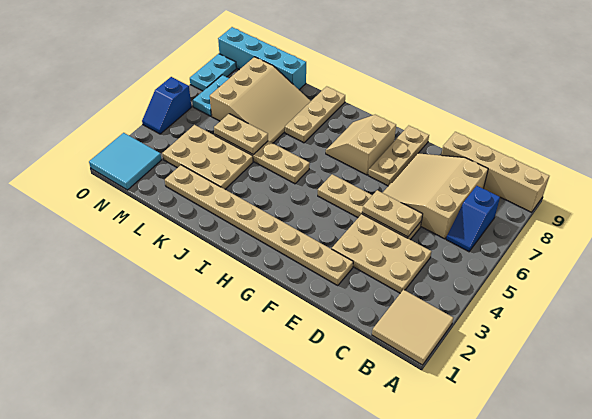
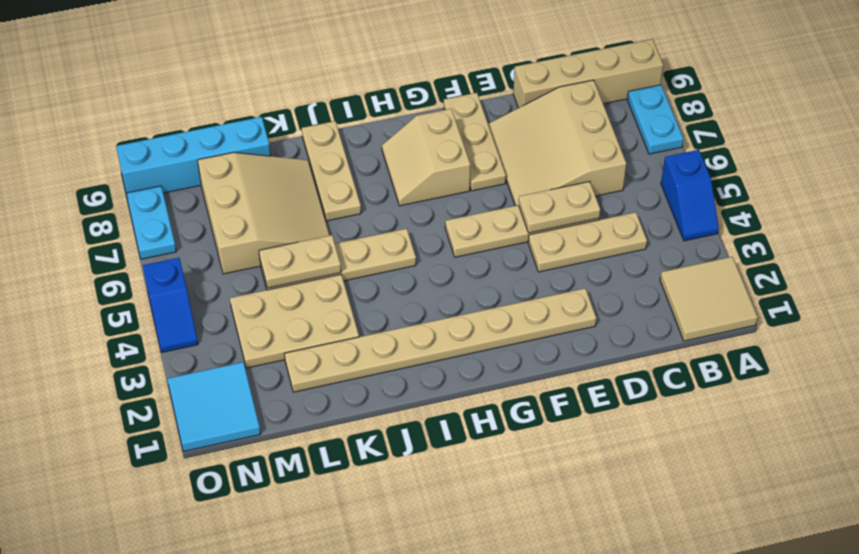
blue slope B6:B7 level 1 top 7 -> blue slope A4:A5 level 1 top 5
tan plate C3:E4 level 1 -> tan plate C4:E4 level 1
cyan plate N6:N7 level 1 -> cyan plate A7:A8 level 1

